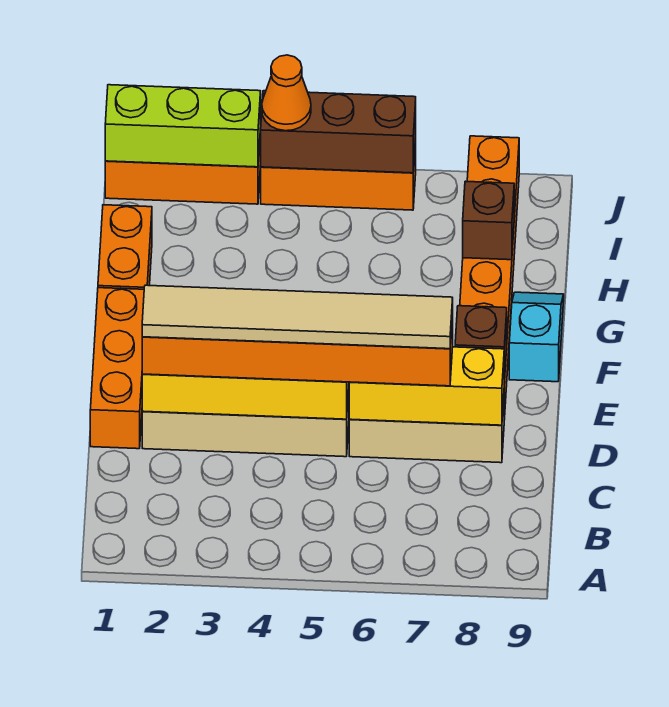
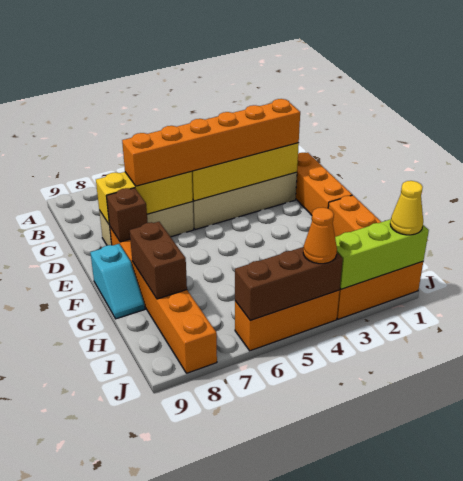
tan tile D2:D7 level 4 -> none
brown brick H8 level 2 -> brown brick G8:H8 level 2
none -> yellow cone J1 level 3

